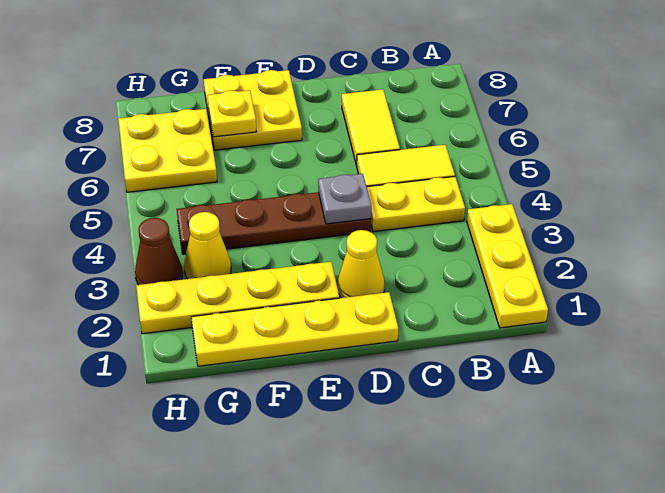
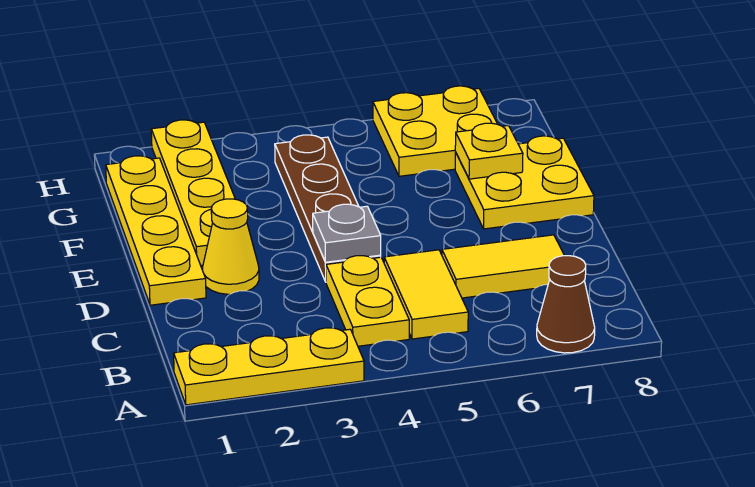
yellow cone G3 level 1 -> none
brown cone H3 level 1 -> brown cone A7 level 1

